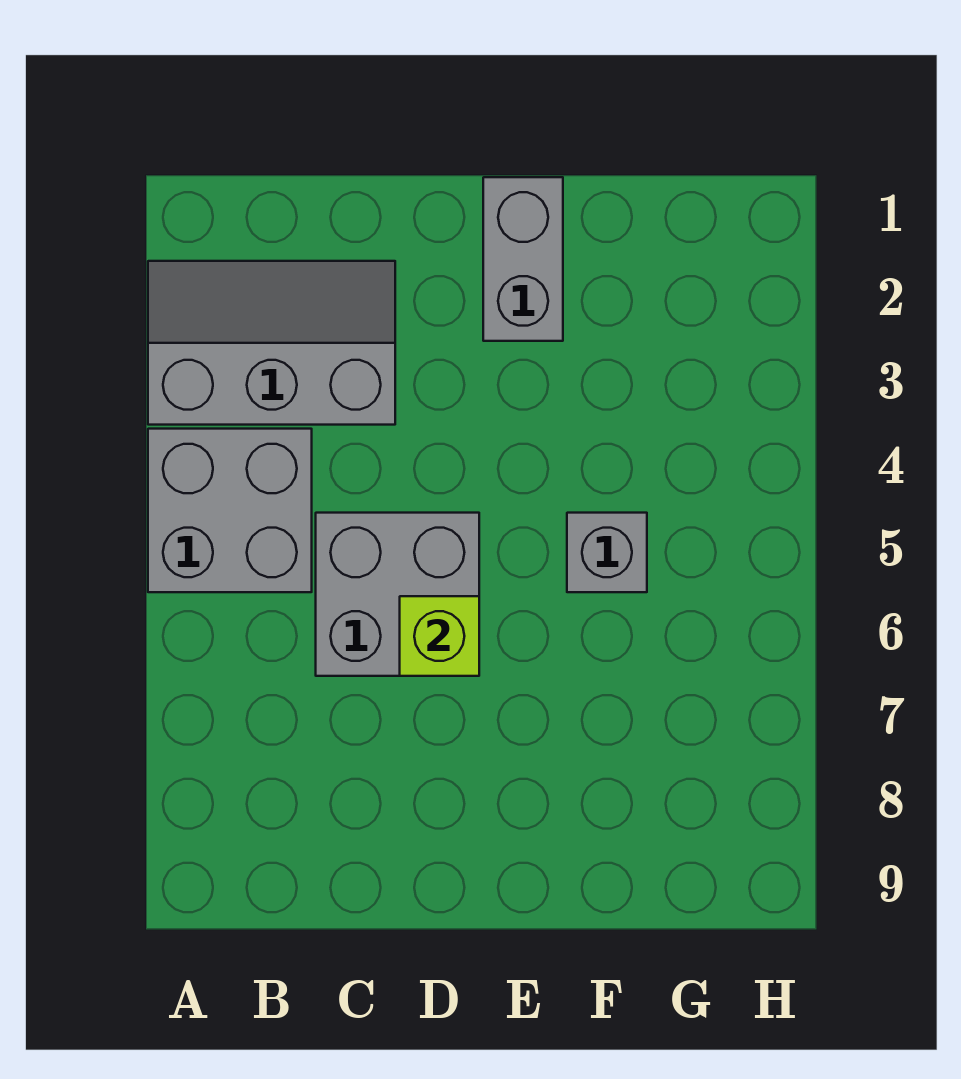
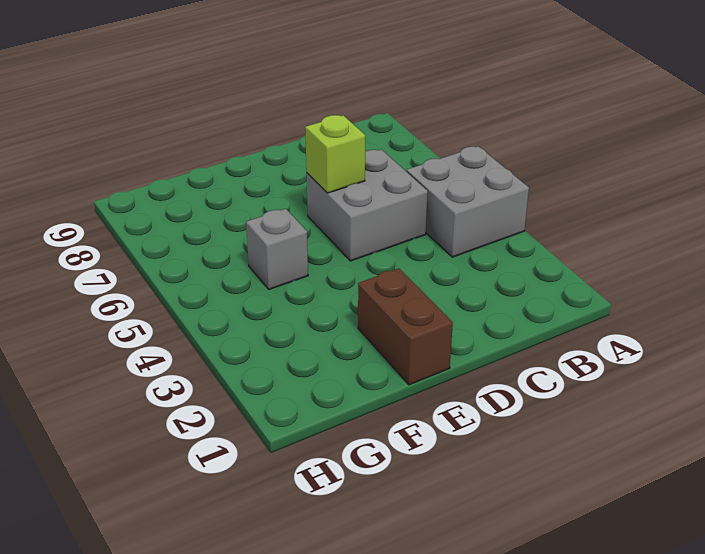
grey slope A2:C3 level 1 top 3 -> none
grey brick E1:E2 level 1 -> brown brick E1:E2 level 1

